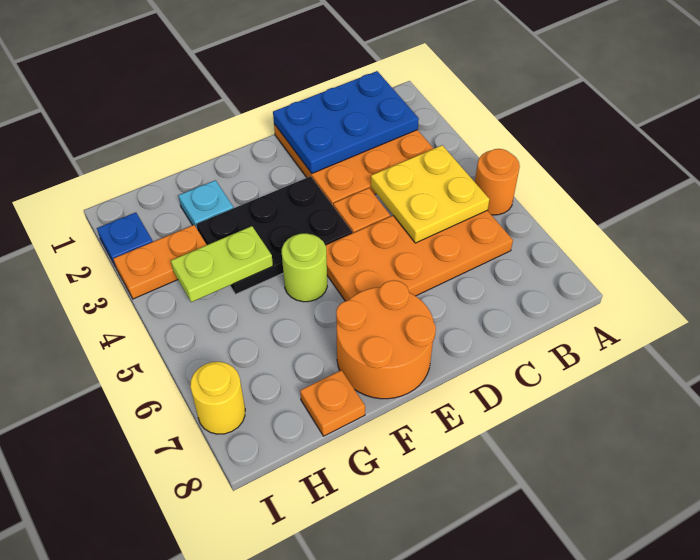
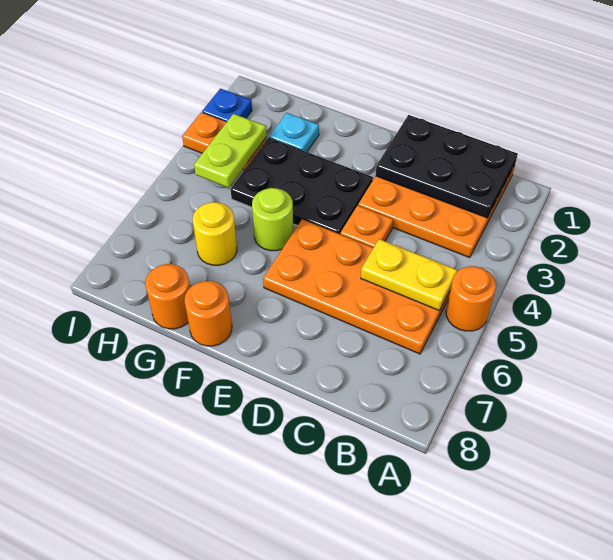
blue plate B1:D2 level 2 -> black plate B1:D2 level 2
yellow plate B4:C5 level 2 -> yellow plate B5:C5 level 2
orange round brick E7:F8 level 1 -> orange round brick F8 level 1
lime plate G4:H4 level 2 -> lime plate H3:H4 level 2
orange plate G8 level 1 -> orange round brick G8 level 1
yellow round brick I7 level 1 -> yellow round brick G6 level 1

